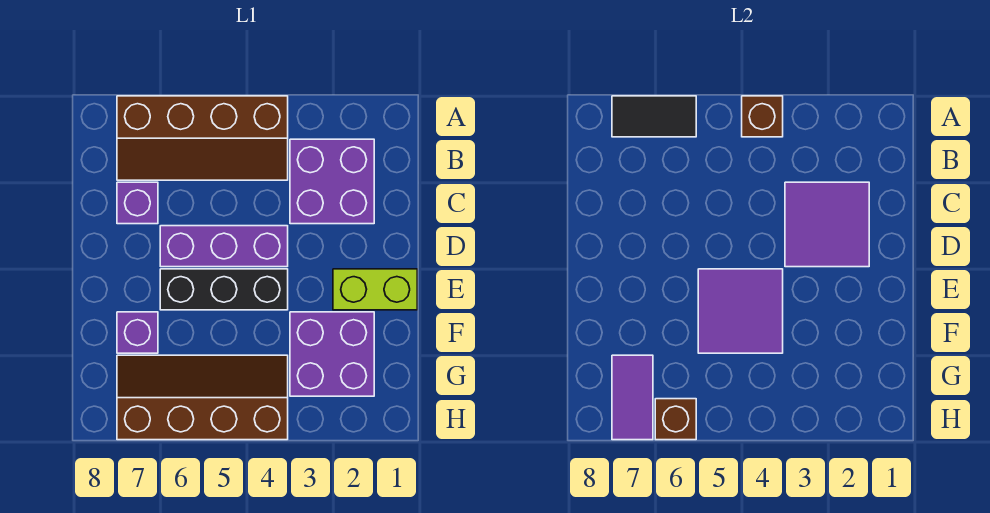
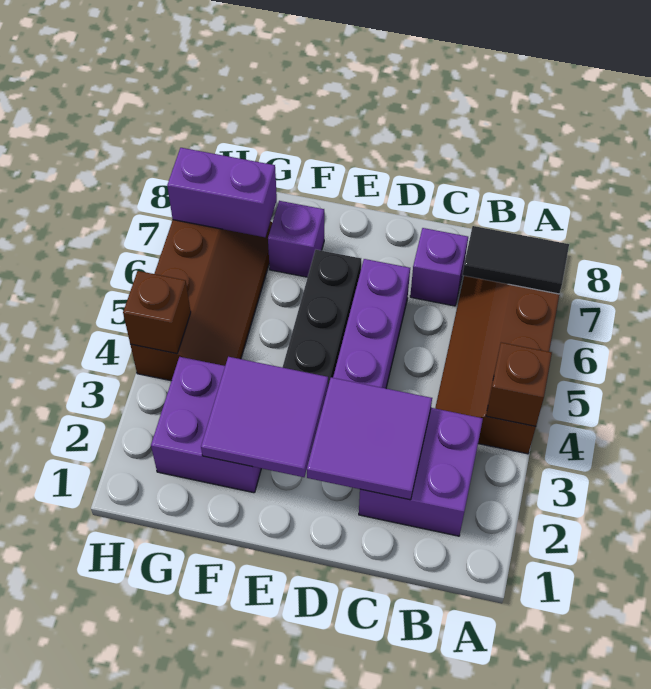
black tile A6:A7 level 2 -> black tile A7:B7 level 2
lime brick E1:E2 level 1 -> none
purple tile E4:F5 level 2 -> purple tile E2:F3 level 2
purple tile G7:H7 level 2 -> purple brick G7:H7 level 2
brown brick H6 level 2 -> brown brick H4 level 2

